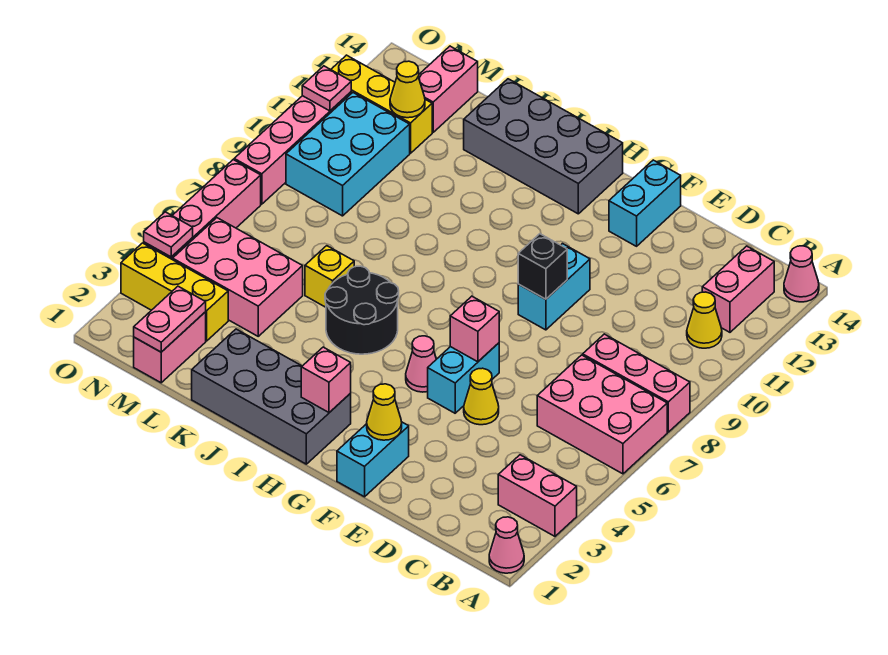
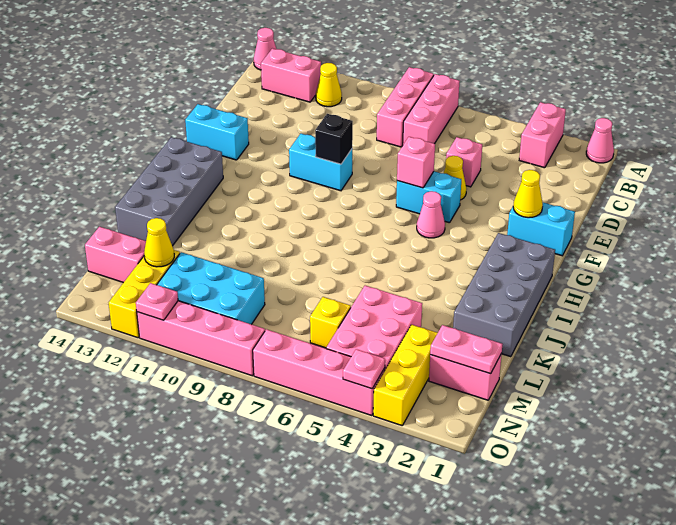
pink brick A6:C7 level 1 -> pink brick A7:C7 level 1
pink brick H2 level 2 -> pink brick D5 level 1
black round brick I5:J6 level 1 -> none
yellow brick K6 level 1 -> yellow brick M6 level 1

